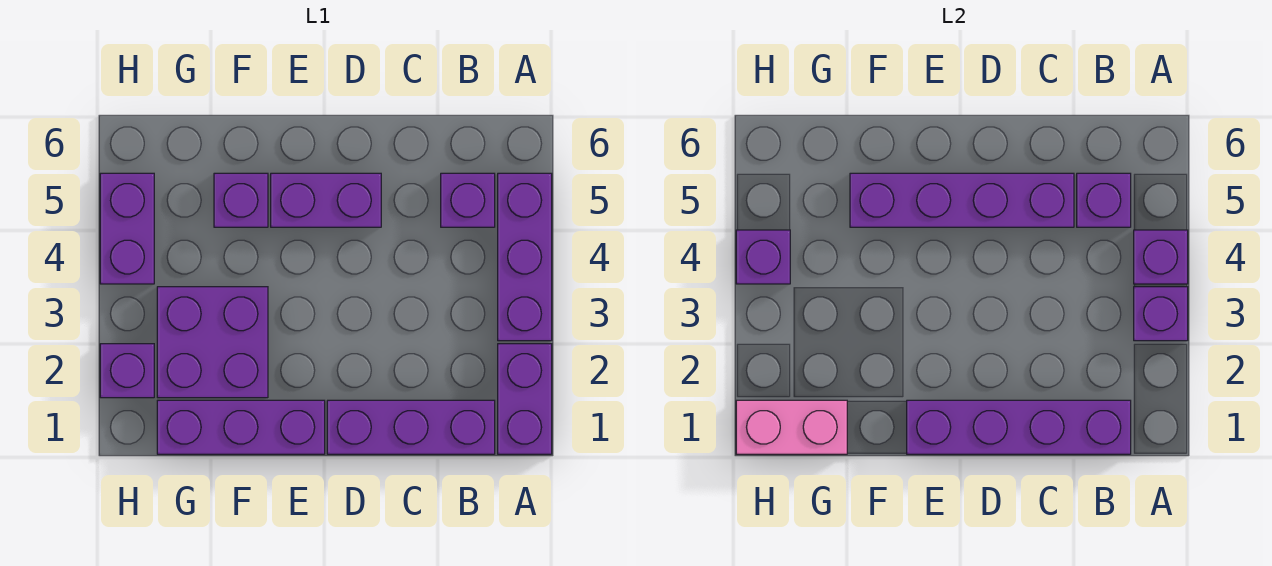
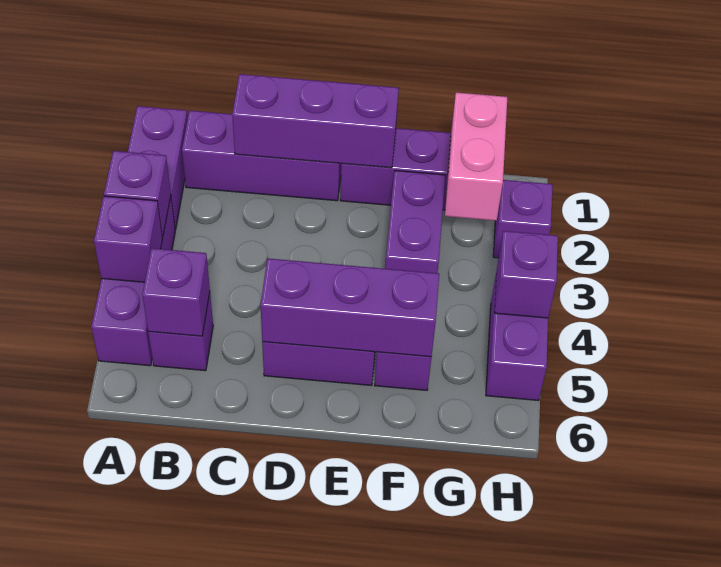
purple brick B1:E1 level 2 -> purple brick C1:E1 level 2
purple brick C5:F5 level 2 -> purple brick D5:F5 level 2
purple brick F2:G3 level 1 -> purple brick F2:F3 level 1
pink brick G1:H1 level 2 -> pink brick G1:G2 level 2

